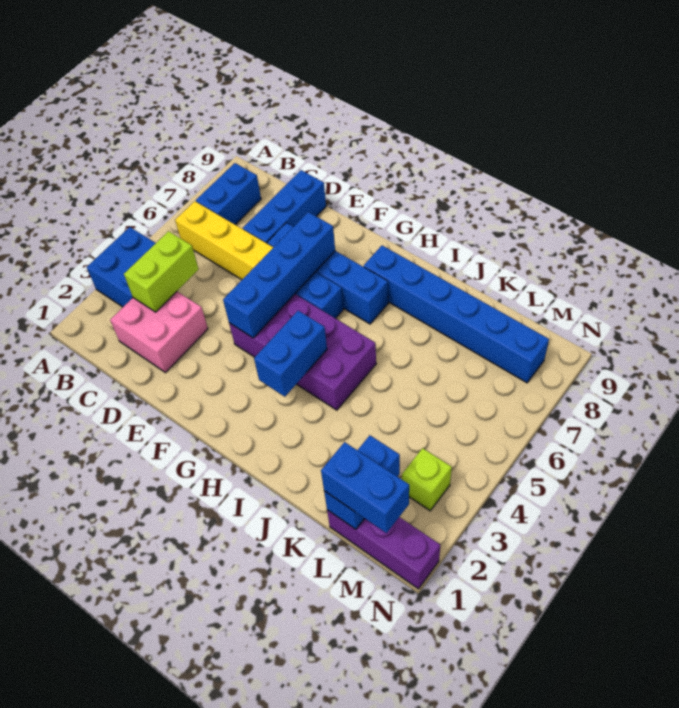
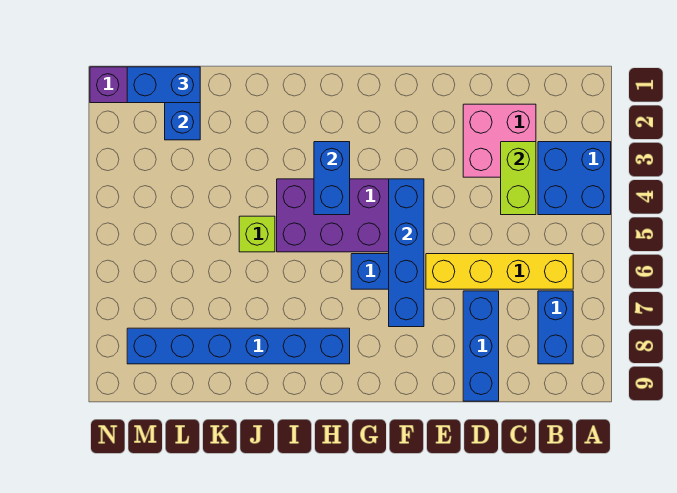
blue brick E7:H7 level 1 -> none
lime brick M3 level 1 -> lime brick J5 level 1

